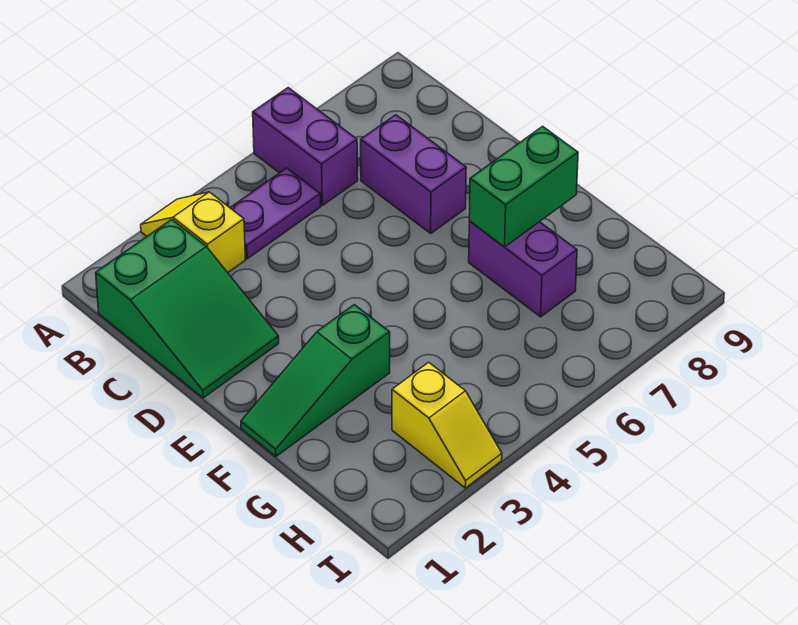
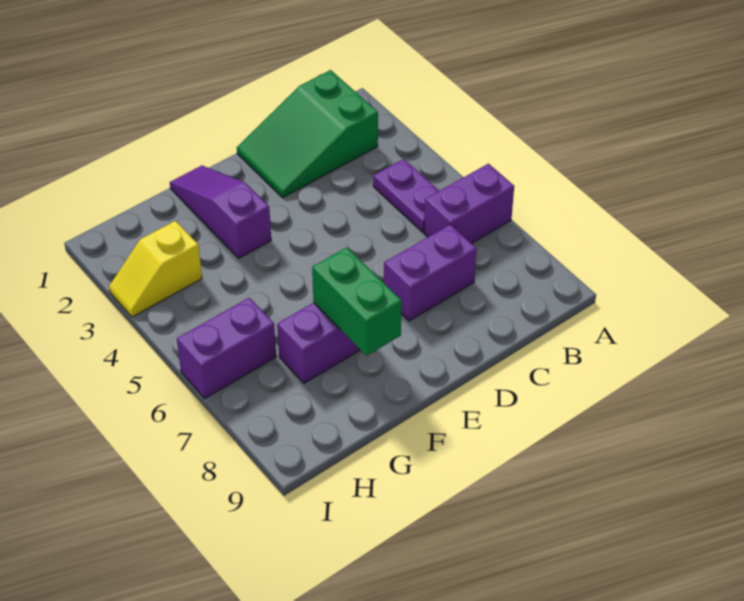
yellow slope A3:B3 level 1 top B -> none
green slope F1:F3 level 1 top 3 -> purple slope F1:F3 level 1 top 3
none -> purple brick H6:I6 level 1

